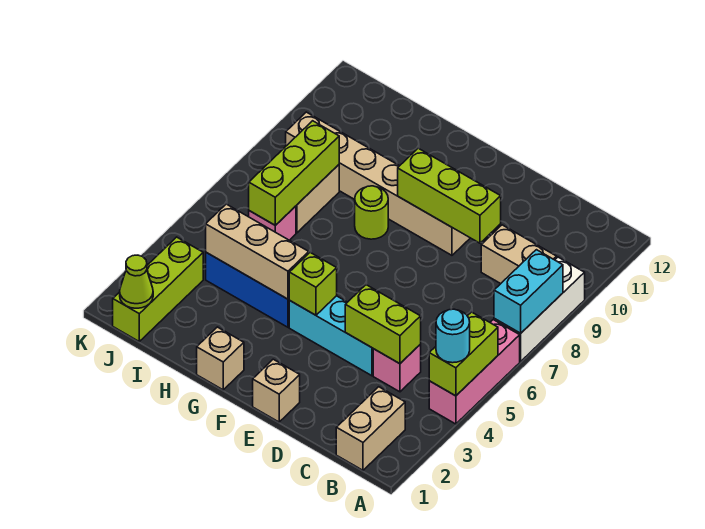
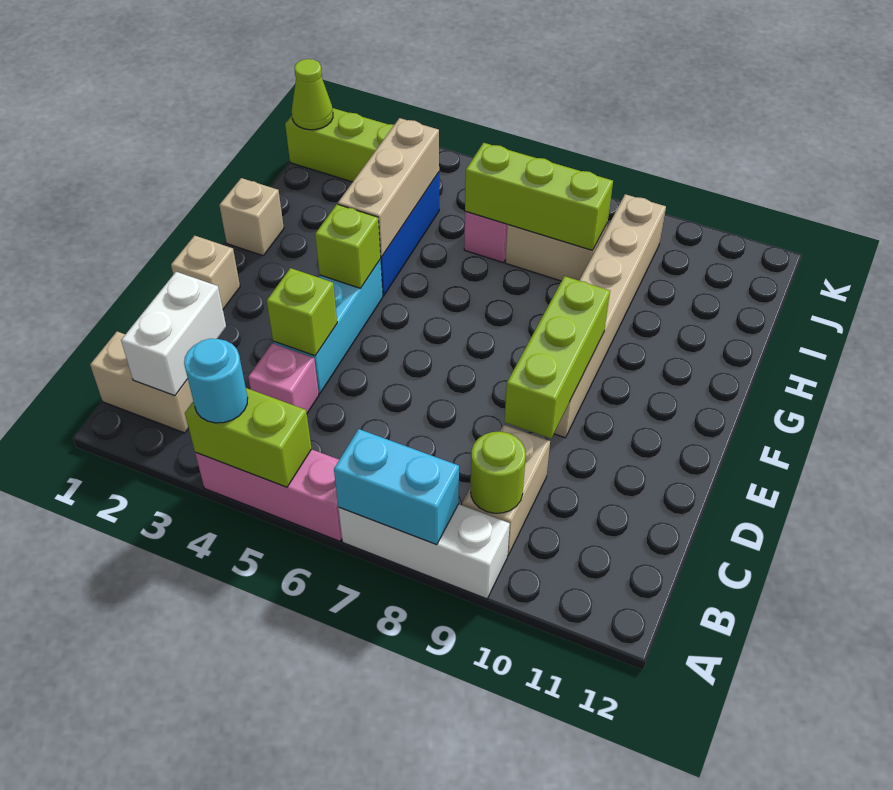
none -> white brick B2:C2 level 2
lime brick C4:D4 level 2 -> lime brick D4 level 2
lime round brick G8 level 1 -> lime round brick B9 level 2

